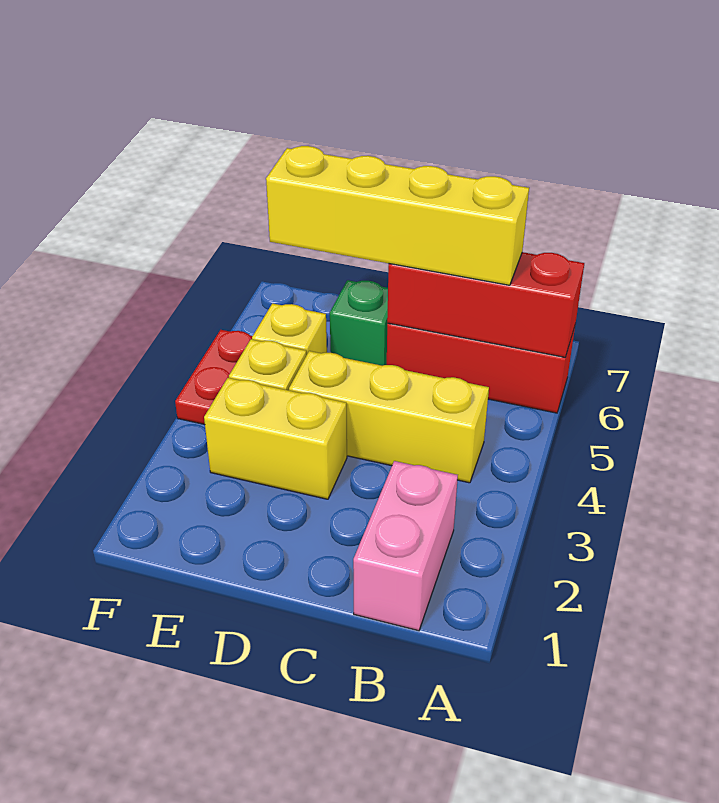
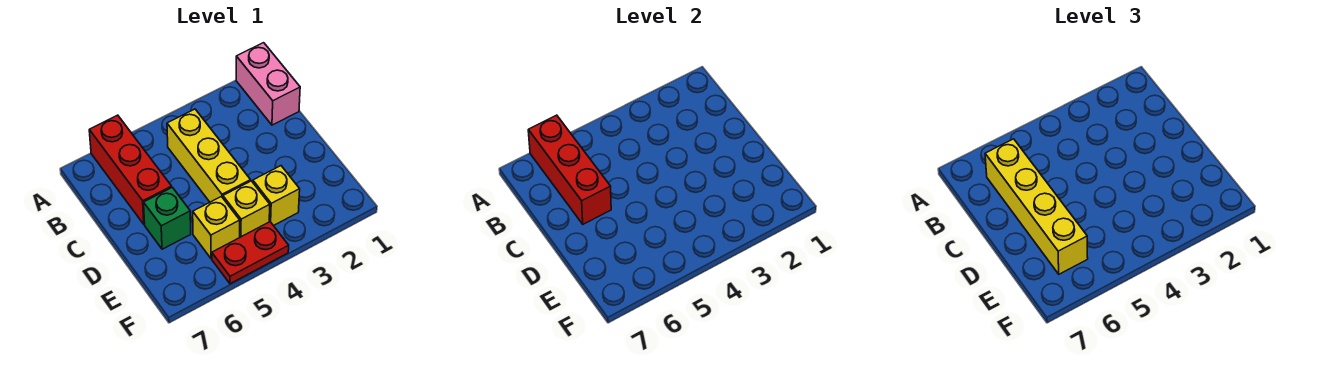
pink brick B1:B2 level 1 -> pink brick A1:B1 level 1
yellow brick D3:E3 level 1 -> yellow brick E3 level 1

